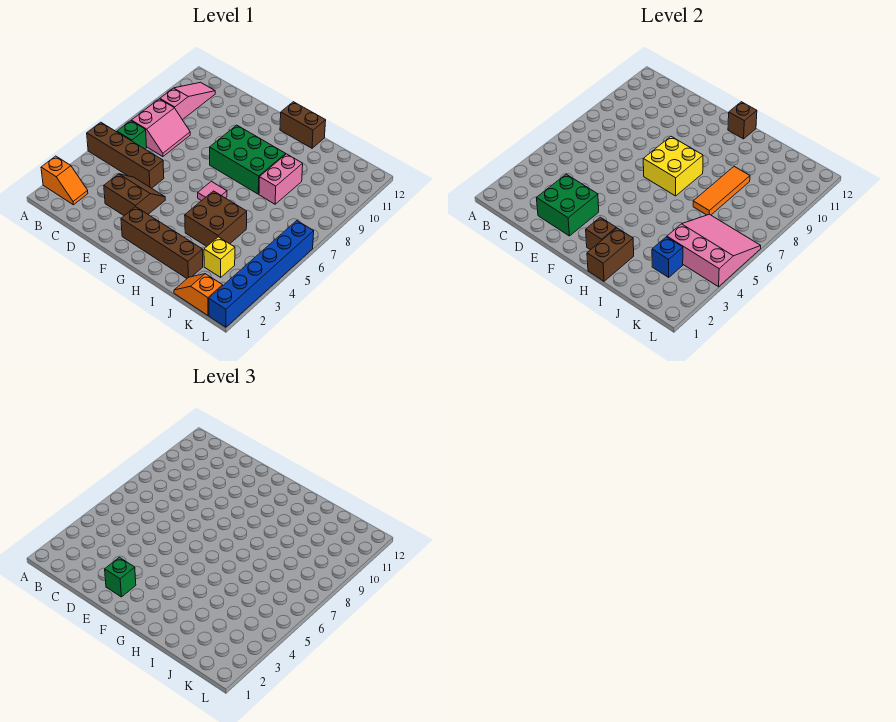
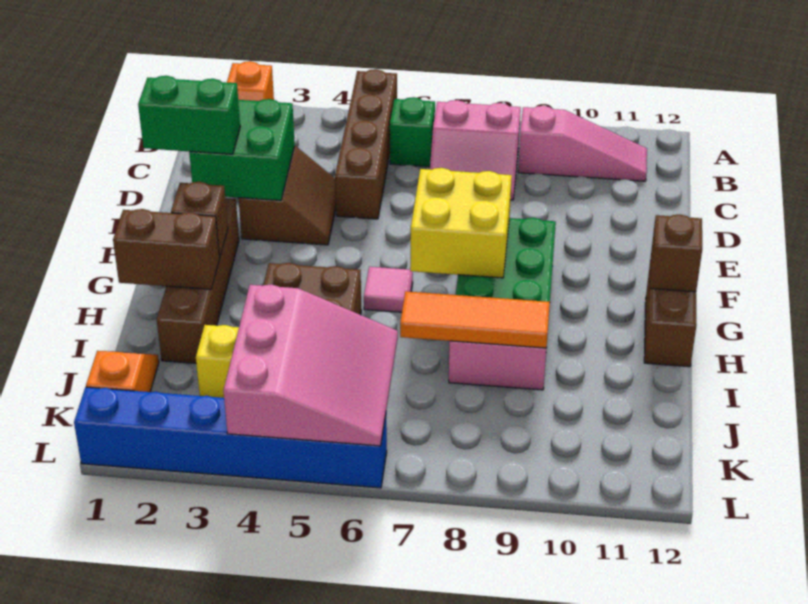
green brick E2 level 3 -> green brick E1:E2 level 3
blue brick J3 level 2 -> none

